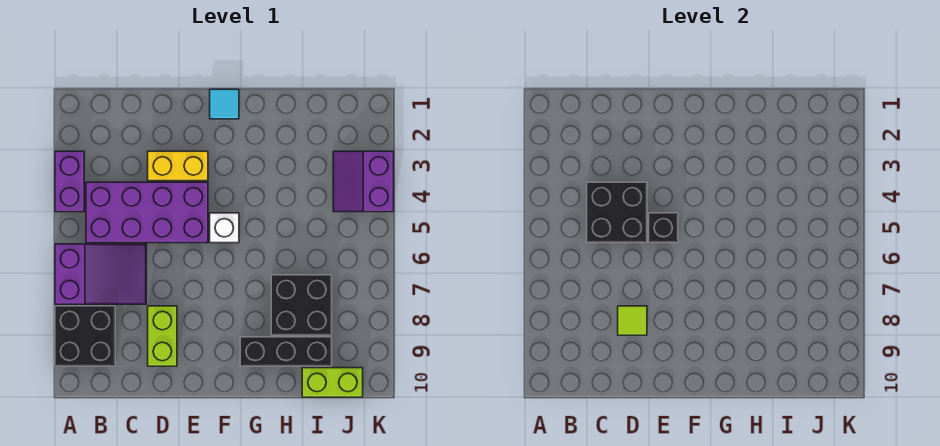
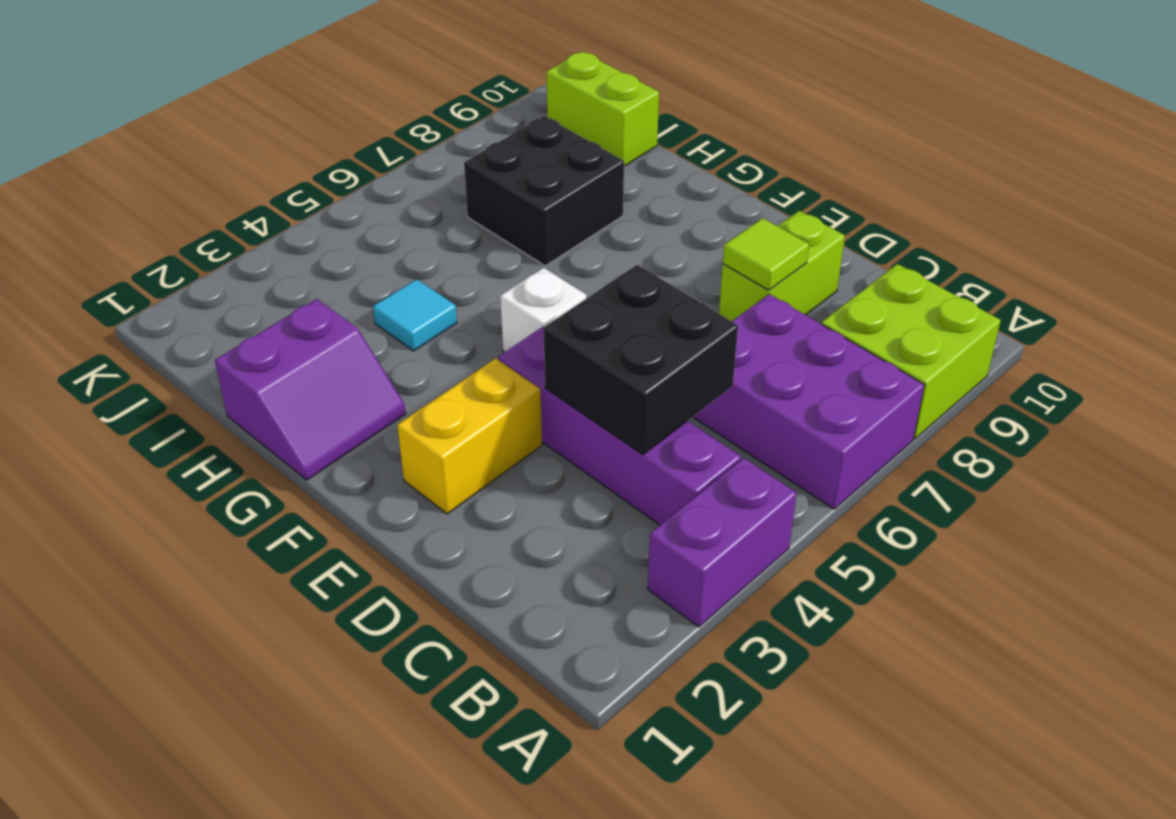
purple slope A6:C7 level 1 top A -> purple brick A6:C7 level 1
black brick A8:B9 level 1 -> lime brick A8:B9 level 1
purple brick B4:E5 level 1 -> purple brick B4:E4 level 1
yellow brick D3:E3 level 1 -> yellow brick E2:E3 level 1
black brick E5 level 2 -> none
cyan tile F1 level 1 -> cyan tile H4 level 1
black brick G9:I9 level 1 -> none
purple slope J3:K4 level 1 top K -> purple slope G1:H2 level 1 top H

